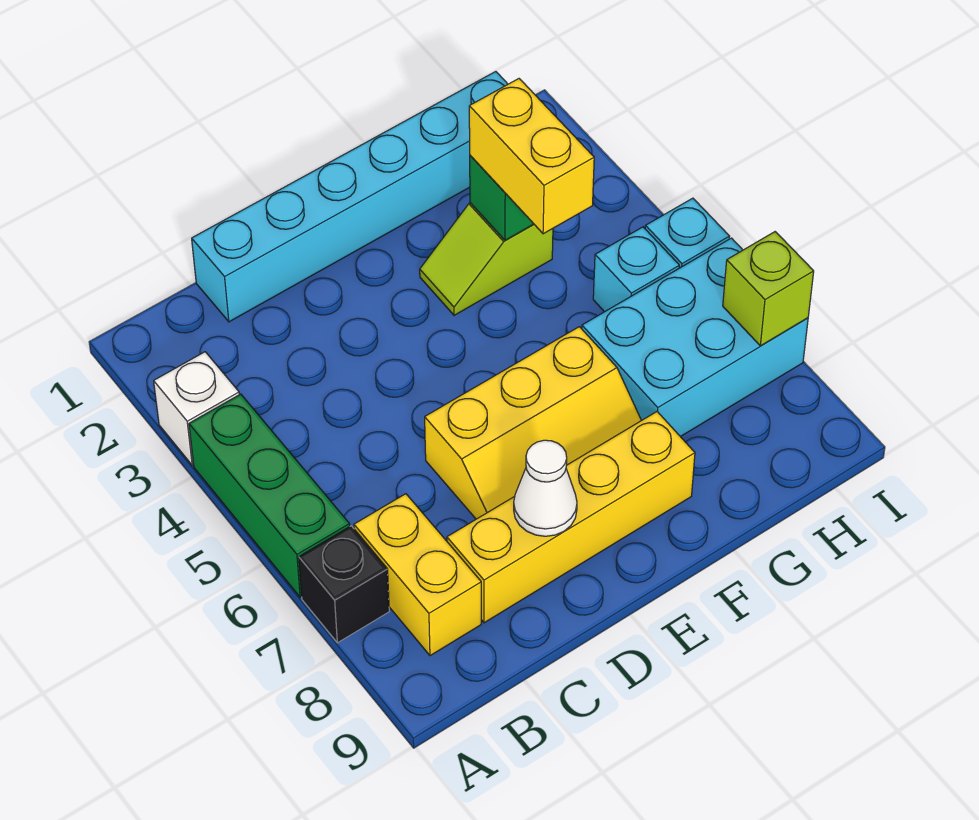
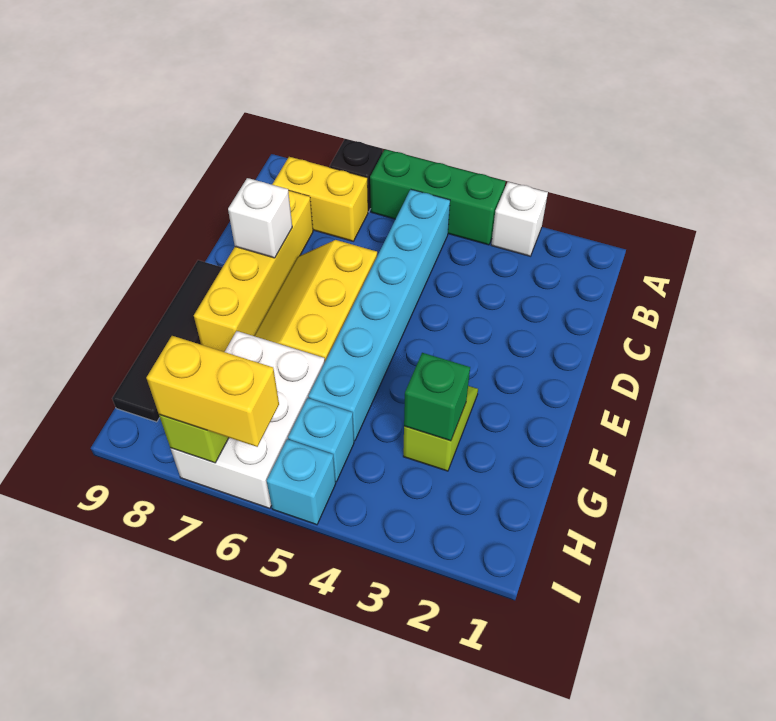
cyan brick C1:H1 level 1 -> cyan brick B5:G5 level 1
white cone D8 level 2 -> white brick D8 level 2
none -> black tile E9:H9 level 1
yellow brick G3:G4 level 3 -> yellow brick I6:I7 level 3
cyan brick G6:I7 level 1 -> white brick G6:I7 level 1

